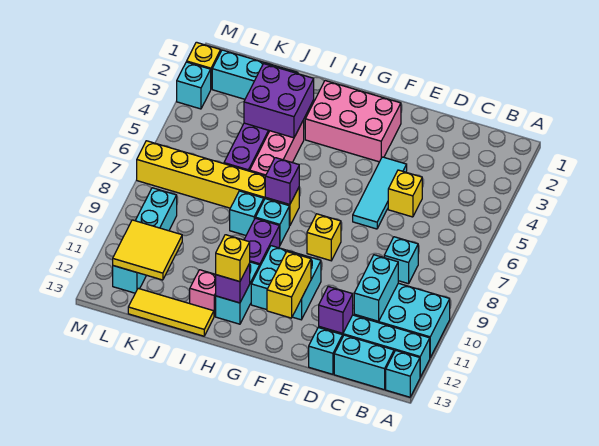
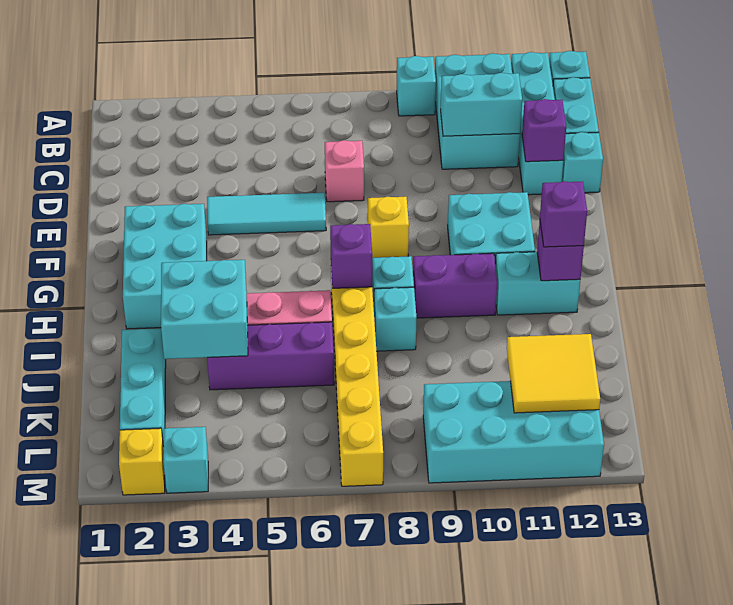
cyan brick C8 level 1 -> cyan brick A9 level 1
yellow brick D5 level 1 -> none
pink brick F2:H3 level 1 -> cyan brick F2:H3 level 1
yellow brick F11:F12 level 2 -> none
yellow brick H12 level 3 -> purple brick H12 level 3
purple brick I3:J4 level 2 -> cyan brick I3:J4 level 2
pink brick I12 level 1 -> pink brick D7 level 1
yellow tile I13:K13 level 1 -> none
cyan brick L9:L12 level 1 -> cyan brick L9:M12 level 1

